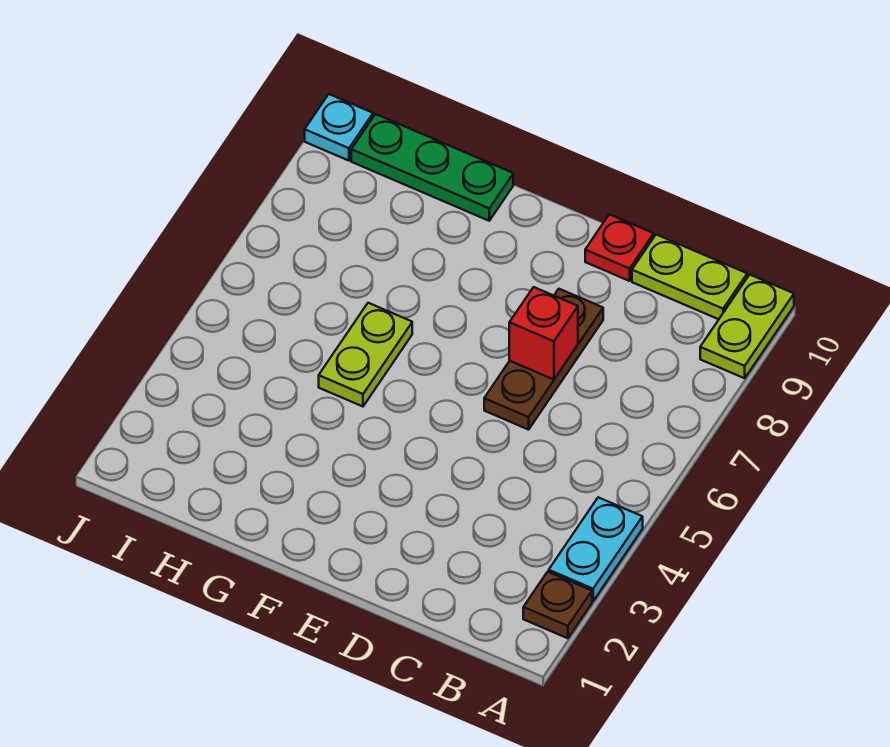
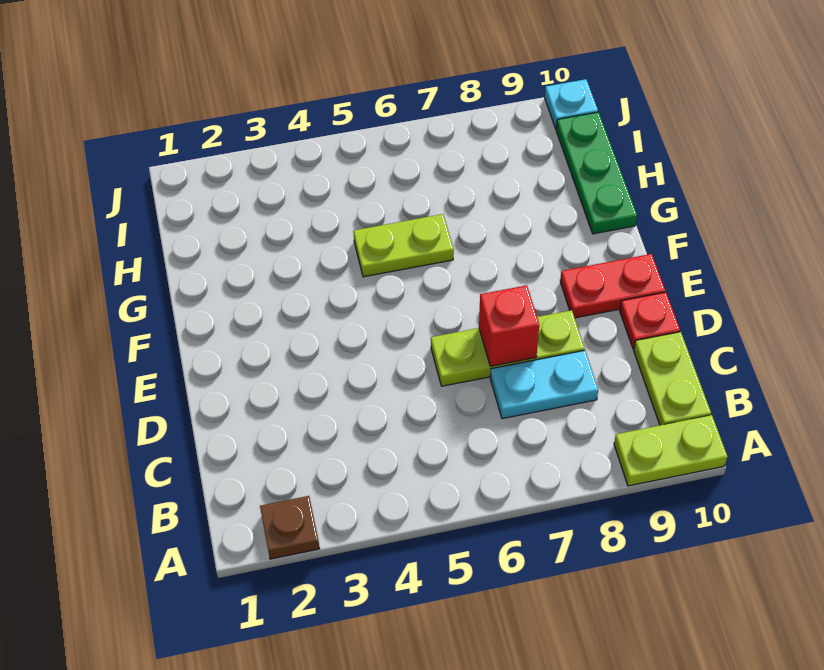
cyan plate A3:A4 level 1 -> cyan plate C7:C8 level 1
brown plate D6:D8 level 1 -> lime plate D6:D8 level 1
none -> red plate E9:E10 level 1

